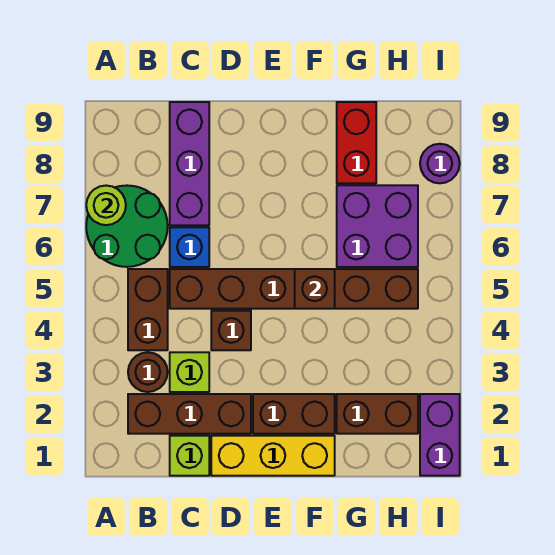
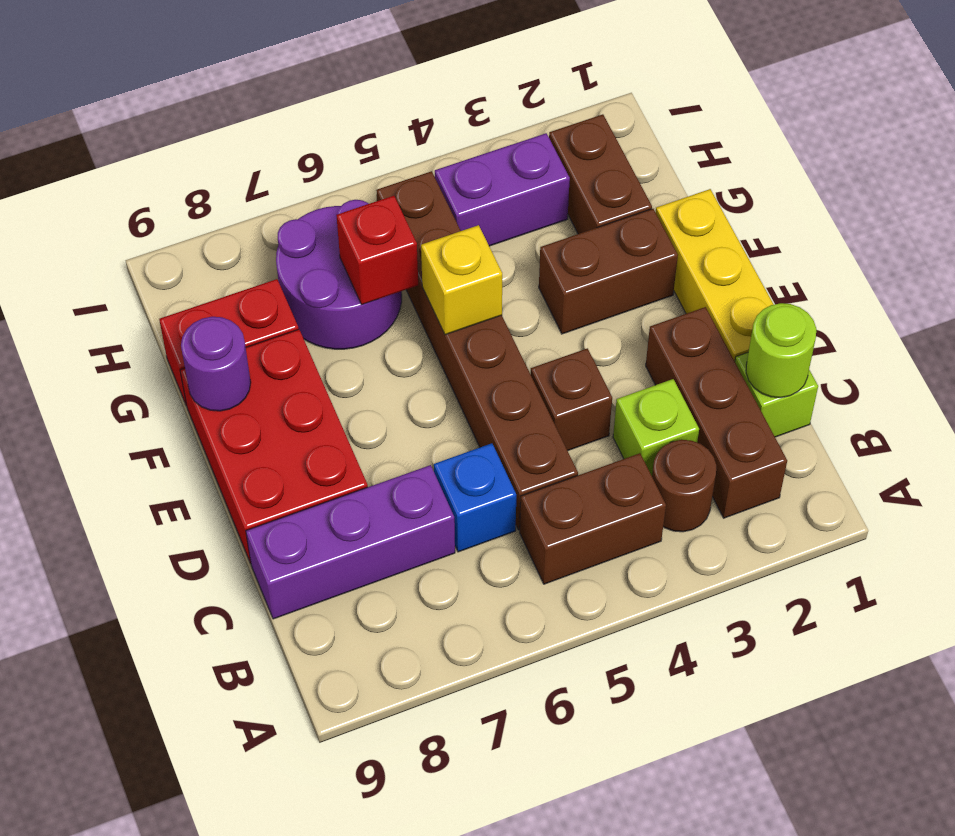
green round brick A6:B7 level 1 -> none
lime round brick A7 level 2 -> lime round brick C1 level 2
none -> red brick D8:F9 level 1
brown brick E2:F2 level 1 -> brown brick F2:F3 level 1
brown brick F5 level 2 -> yellow brick F5 level 2
purple brick G6:H7 level 1 -> purple round brick G6:H7 level 1
none -> red brick G6 level 2
purple brick I1:I2 level 1 -> purple brick H3:H4 level 1
purple round brick I8 level 1 -> purple round brick F9 level 2

